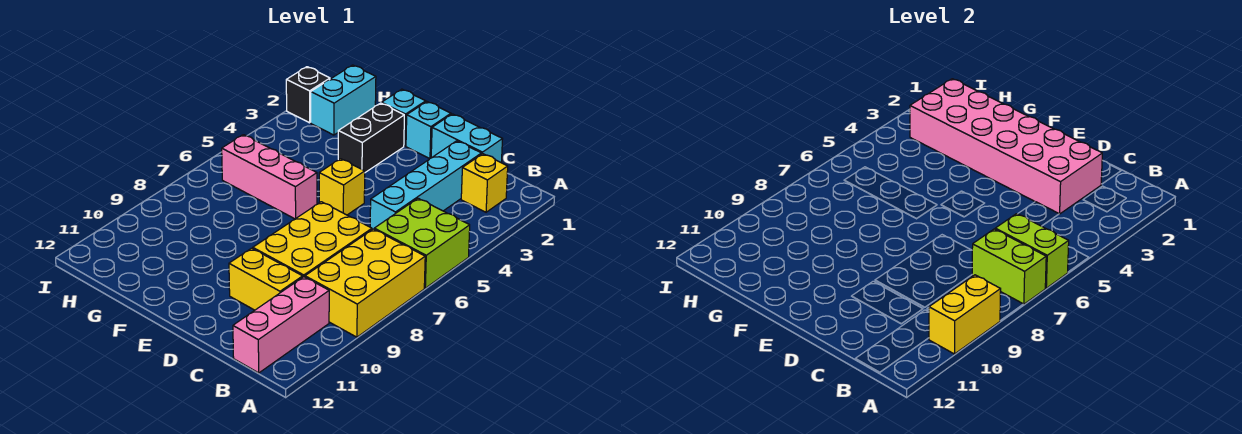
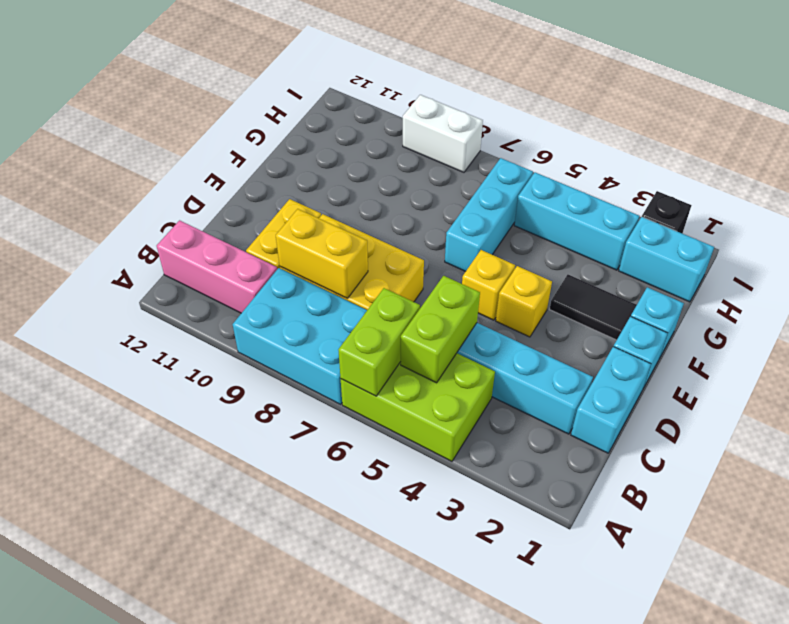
lime brick A5:B6 level 1 -> lime brick A4:B6 level 1
yellow brick A7:B9 level 1 -> cyan brick A7:B9 level 1
lime brick A7:B7 level 2 -> lime brick B5:C5 level 2
yellow brick A9:A10 level 2 -> yellow brick C8:C9 level 2
yellow brick B2 level 1 -> yellow brick E4 level 1
pink brick C2:H3 level 2 -> none
black brick F2:F3 level 1 -> black tile F2:F3 level 1
pink brick F6:H6 level 1 -> cyan brick F6:H6 level 1
none -> cyan brick H3:H5 level 1
none -> white brick I8:I9 level 1

